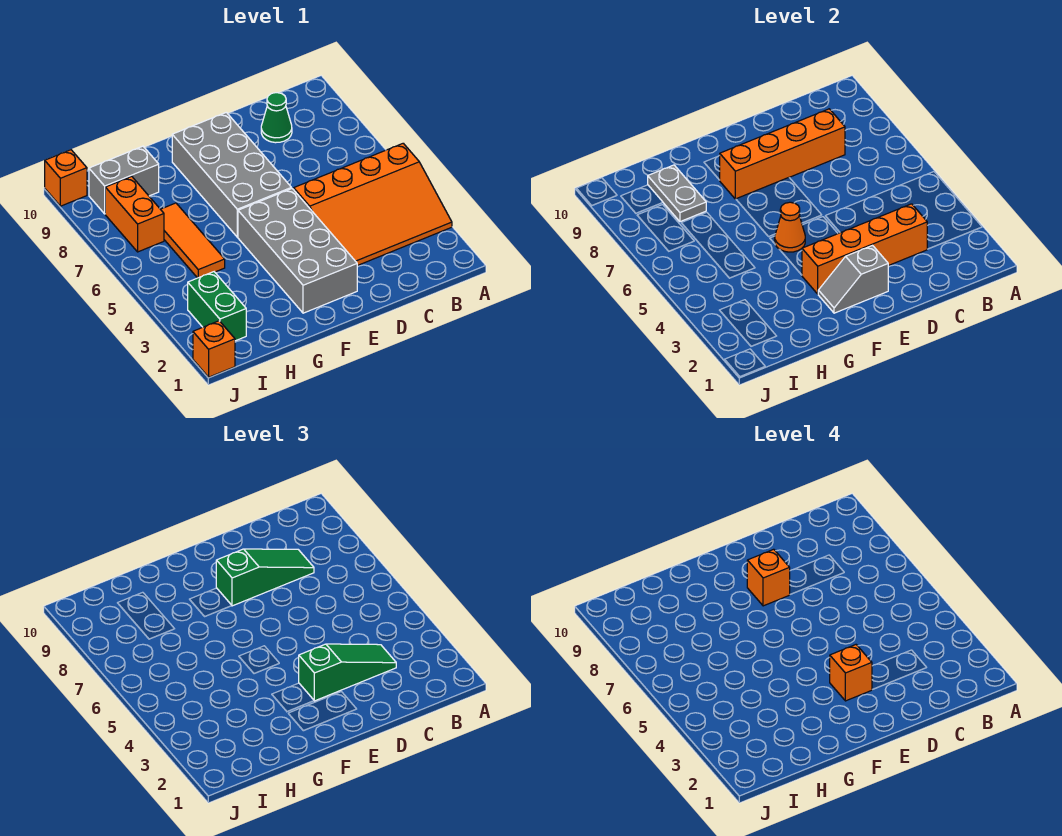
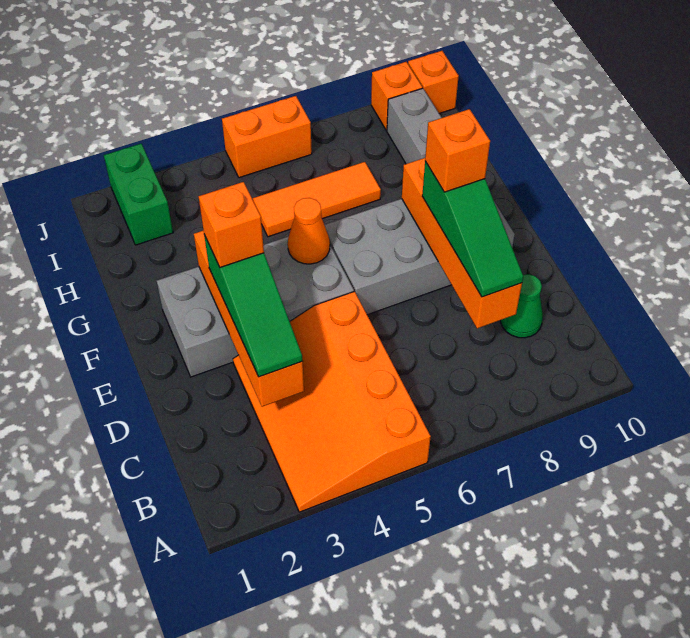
grey slope E2:F2 level 2 top E -> none
grey plate H8:H9 level 2 -> none
green brick I2:I3 level 1 -> green brick I2:J2 level 1
orange brick I7:I8 level 1 -> orange brick J5:J6 level 1
orange brick J1 level 1 -> orange brick J9 level 1

